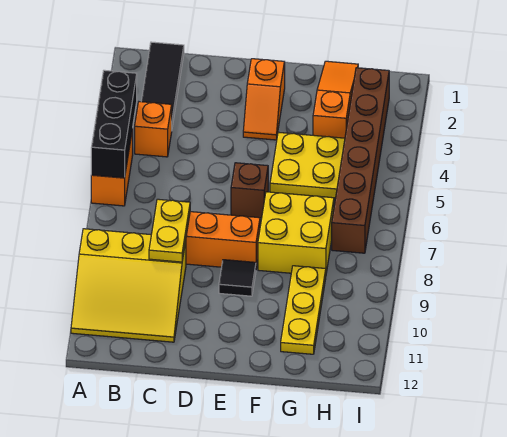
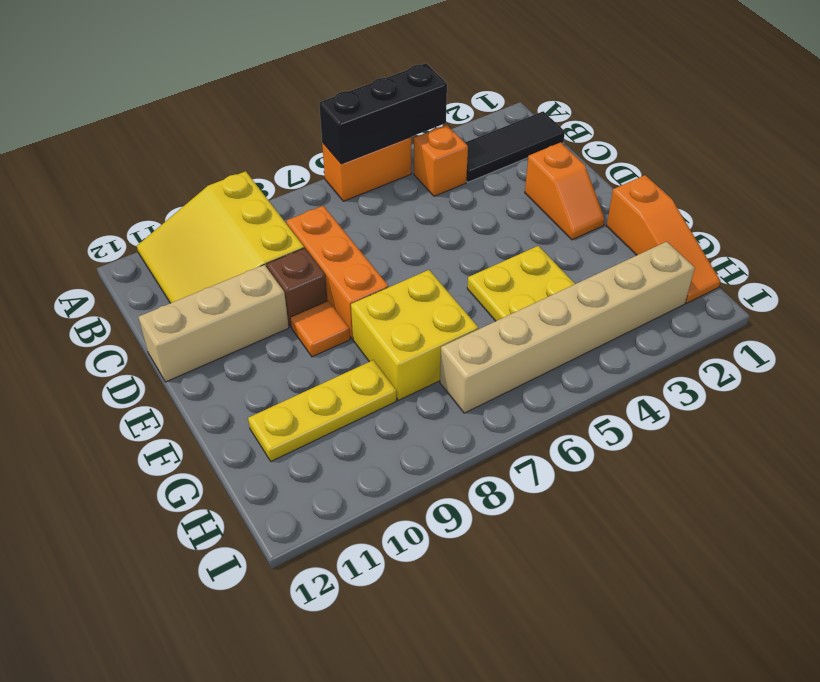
yellow plate C8:C9 level 2 -> none
none -> tan brick D10:D12 level 1
orange slope E2:E3 level 1 top 2 -> orange slope D2:E2 level 1 top D
brown brick E6 level 1 -> brown brick D9 level 1
black tile E9 level 1 -> orange tile E9 level 1
orange slope G1:G3 level 1 top 3 -> orange slope F1:H1 level 1 top F
brown brick H2:H7 level 1 -> tan brick H2:H7 level 1

